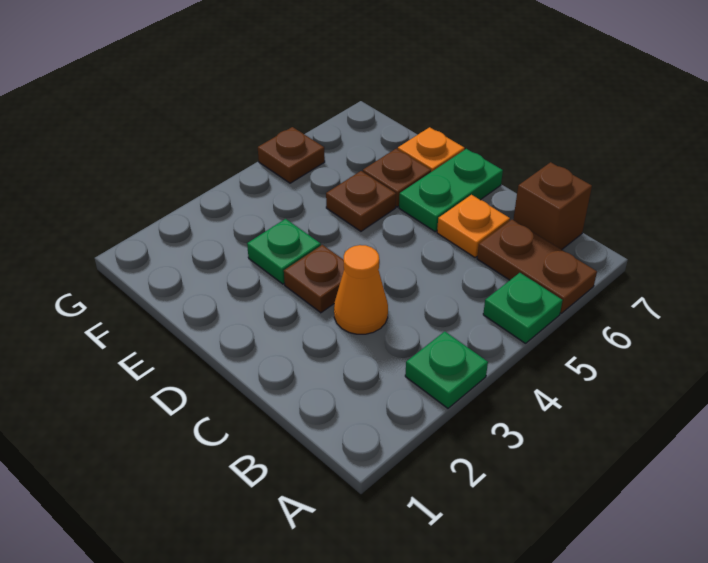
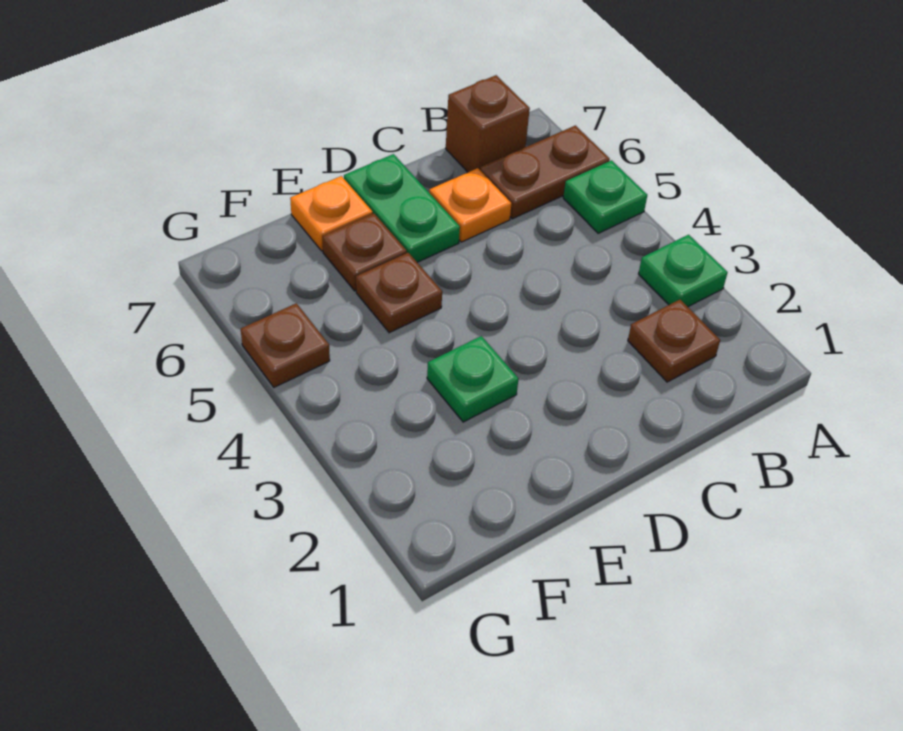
orange cone C3 level 1 -> none
brown plate D3 level 1 -> brown plate B2 level 1

